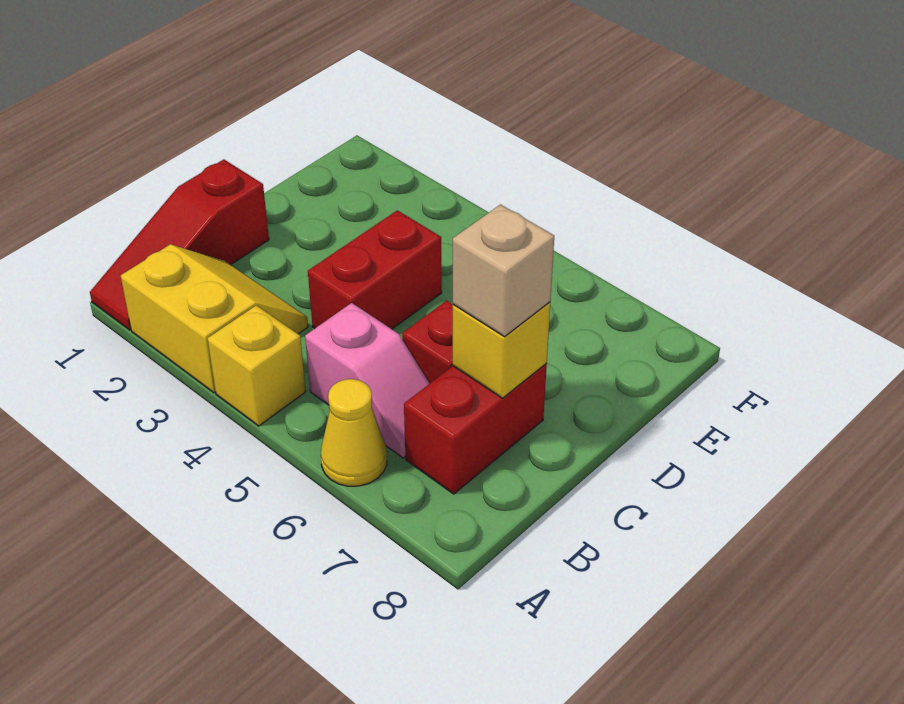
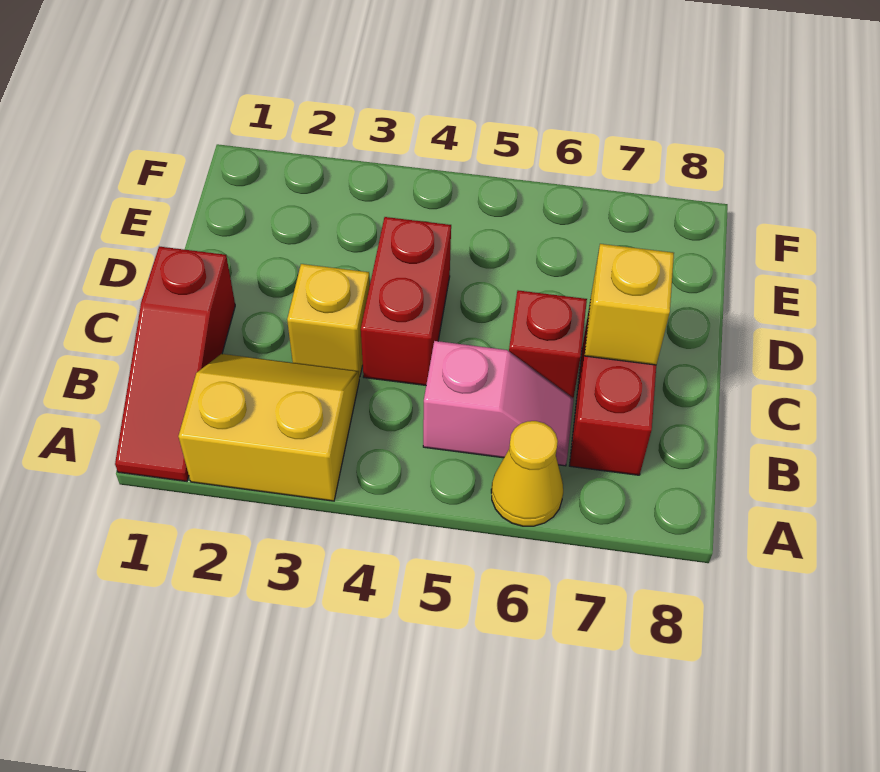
yellow brick A4 level 1 -> yellow brick C3 level 1
tan brick C7 level 3 -> none

